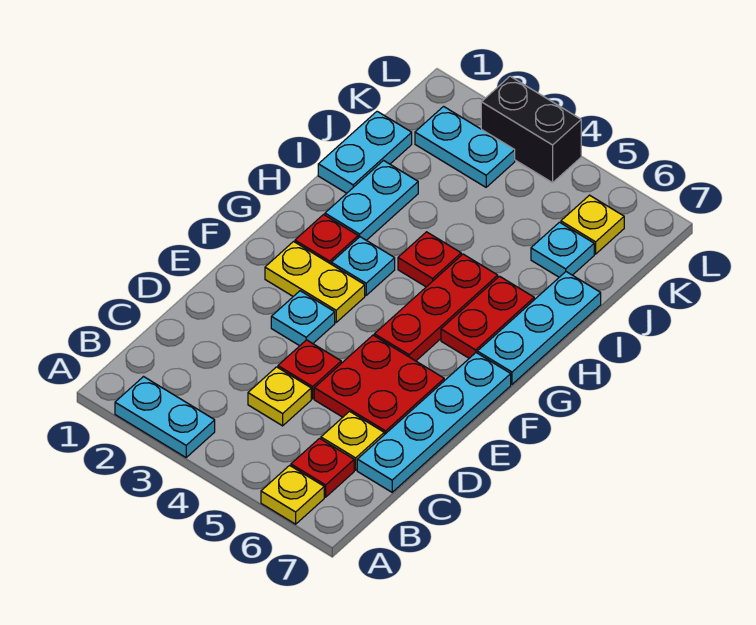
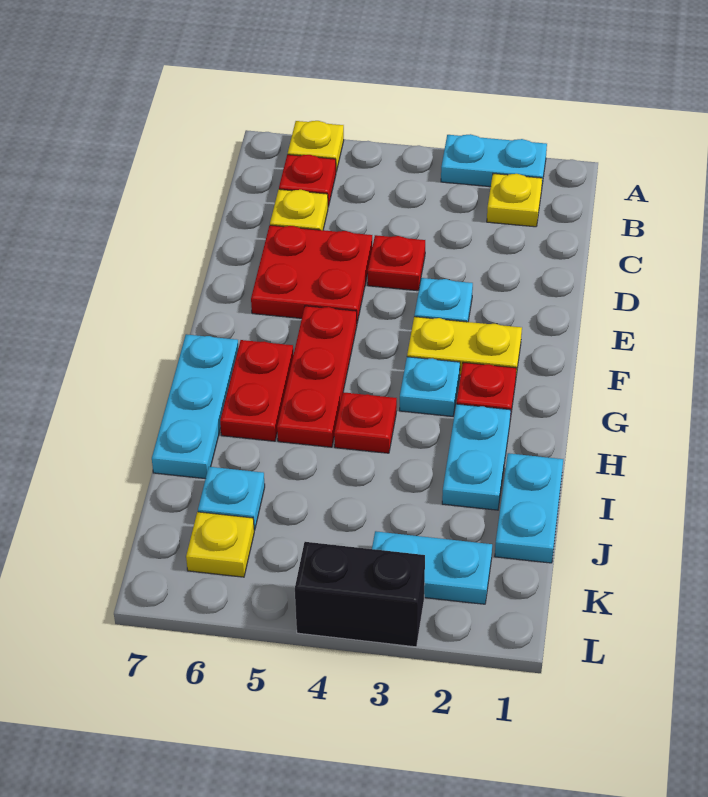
yellow plate C4 level 1 -> yellow plate B2 level 1
cyan plate C7:F7 level 1 -> none

